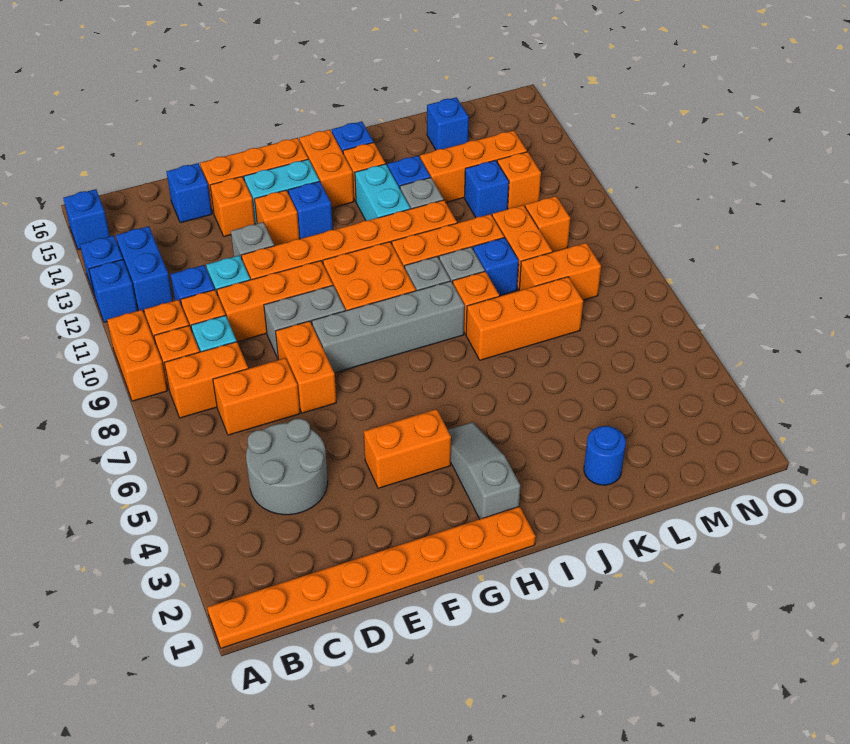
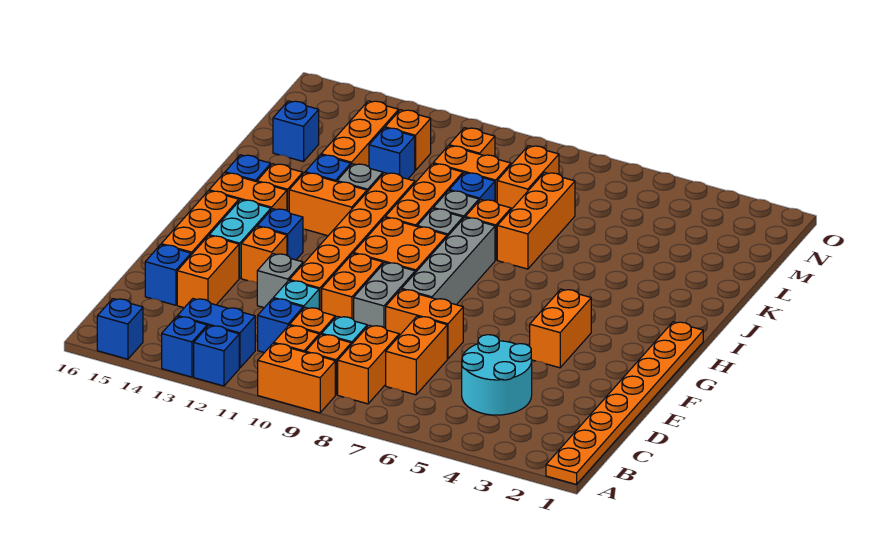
grey round brick C4:D5 level 1 -> cyan round brick C4:D5 level 1
orange brick D10:F10 level 1 -> orange brick E10:F10 level 1
orange brick E14 level 1 -> orange brick D14:E14 level 1
grey slope H2:H4 level 1 top 2 -> none
cyan brick I12:I13 level 1 -> orange brick I12:I13 level 1
blue round brick K2 level 1 -> none

